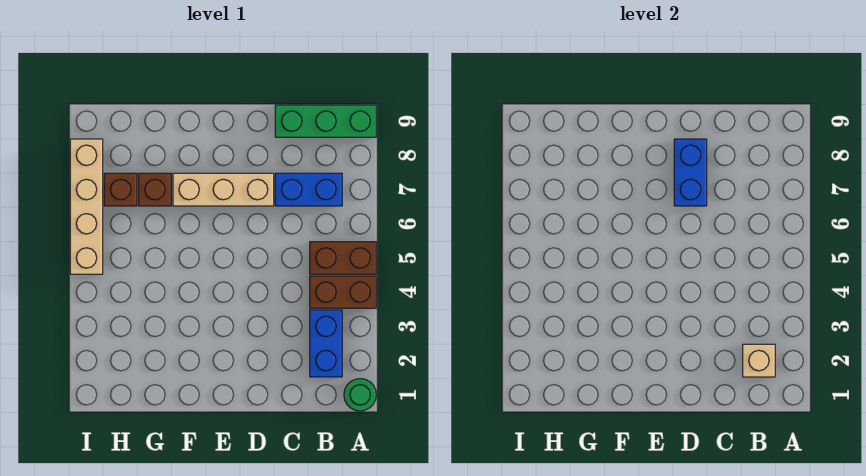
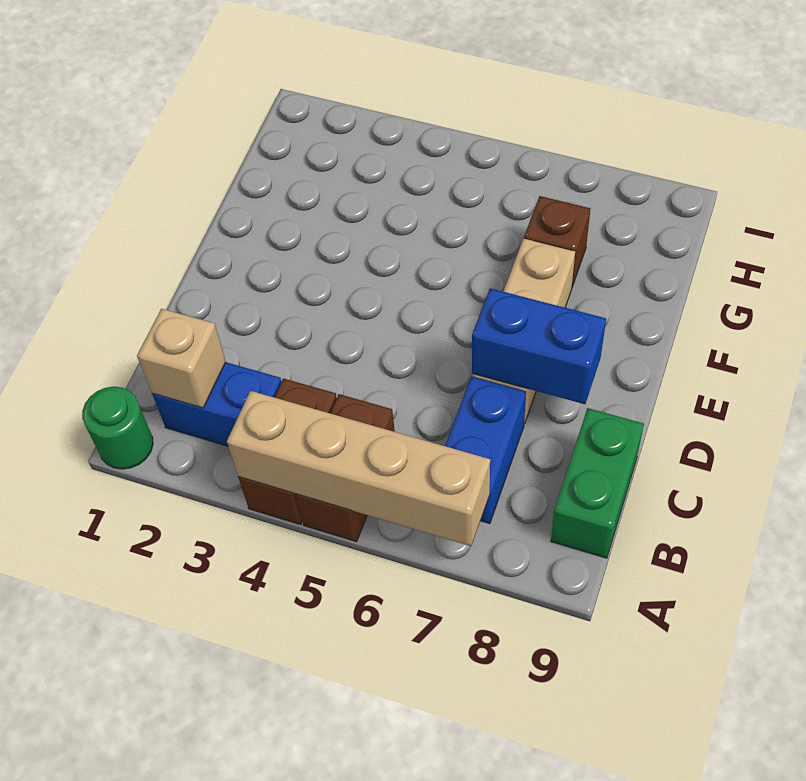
green brick A9:C9 level 1 -> green brick B9:C9 level 1
brown brick H7 level 1 -> none
tan brick I5:I8 level 1 -> tan brick A4:A7 level 2

